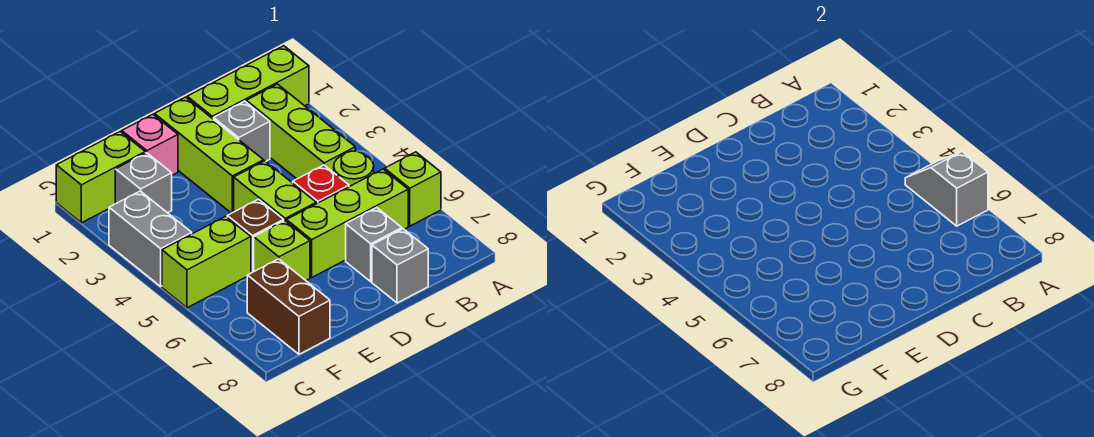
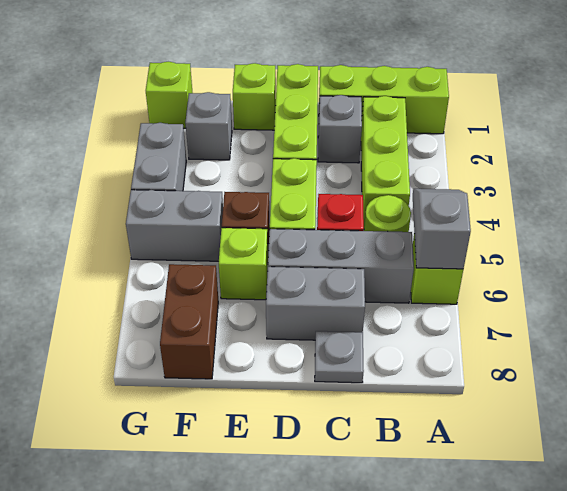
lime brick B6:D6 level 1 -> grey brick B6:D6 level 1
grey brick C7 level 1 -> grey brick C7:D7 level 1
grey brick C8 level 1 -> grey plate C8 level 1
pink brick E1 level 1 -> lime brick E1 level 1
lime brick F1:G1 level 1 -> lime brick G1 level 1
lime brick F5:G5 level 1 -> grey brick F5:G5 level 1

